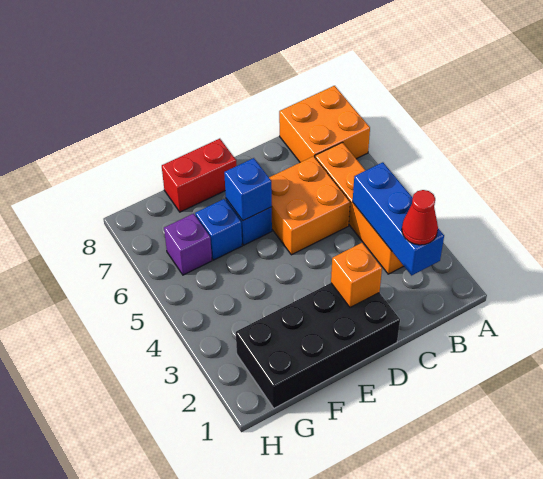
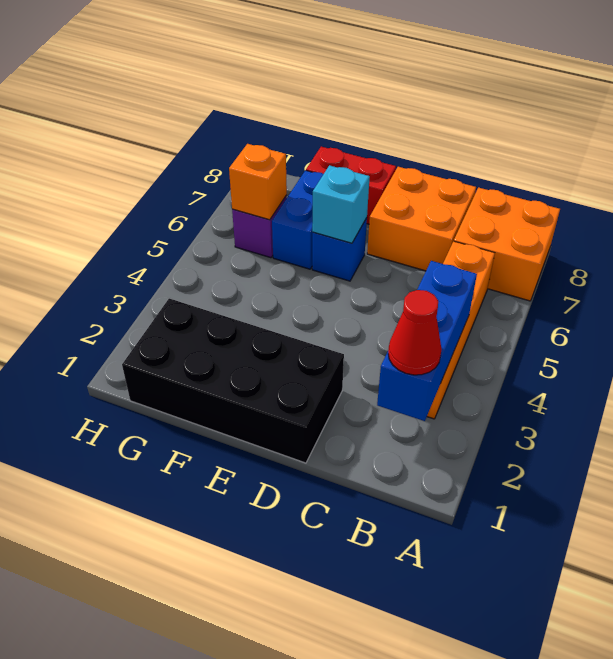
orange brick C5:D6 level 1 -> orange brick C7:D8 level 1
orange brick D2 level 2 -> orange brick G6 level 2
blue brick E6 level 2 -> cyan brick E6 level 2
blue brick F6 level 1 -> blue brick F6:F7 level 1

